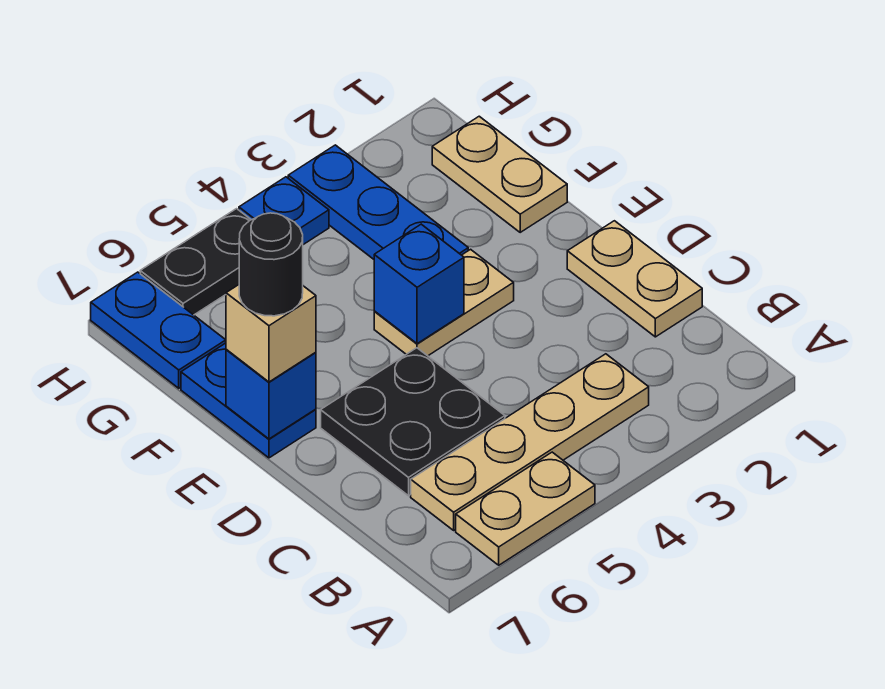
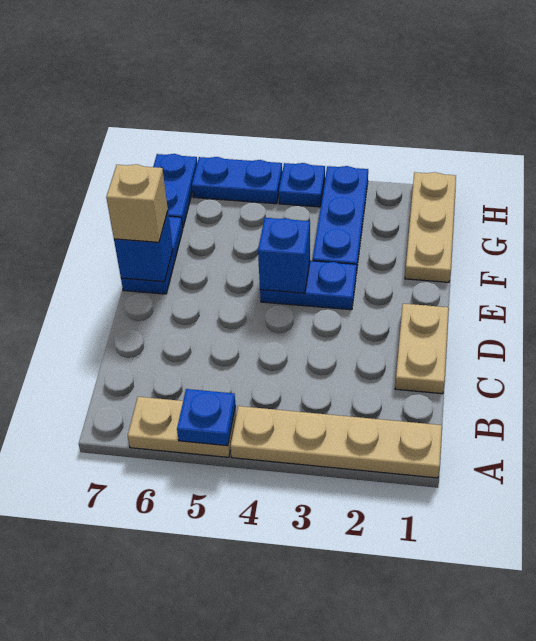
none -> blue plate A5 level 2
tan plate B3:B6 level 1 -> tan plate A1:A4 level 1
black plate C5:D6 level 1 -> none
tan plate E3:E4 level 1 -> blue plate E3:E4 level 1
black round brick E7 level 4 -> none
tan plate F1:G1 level 1 -> tan plate F1:H1 level 1
black plate H5:H6 level 1 -> blue plate H5:H6 level 1

